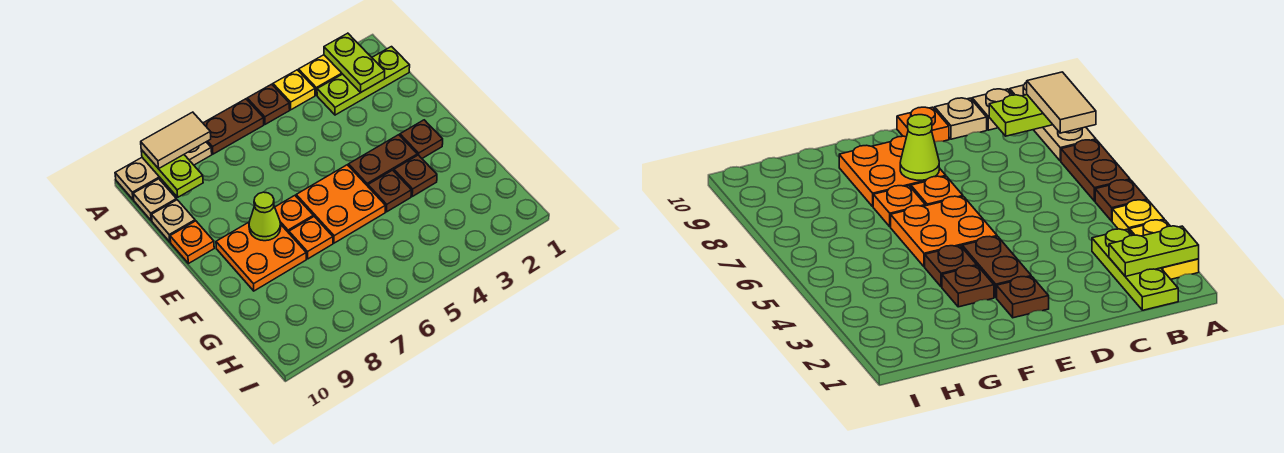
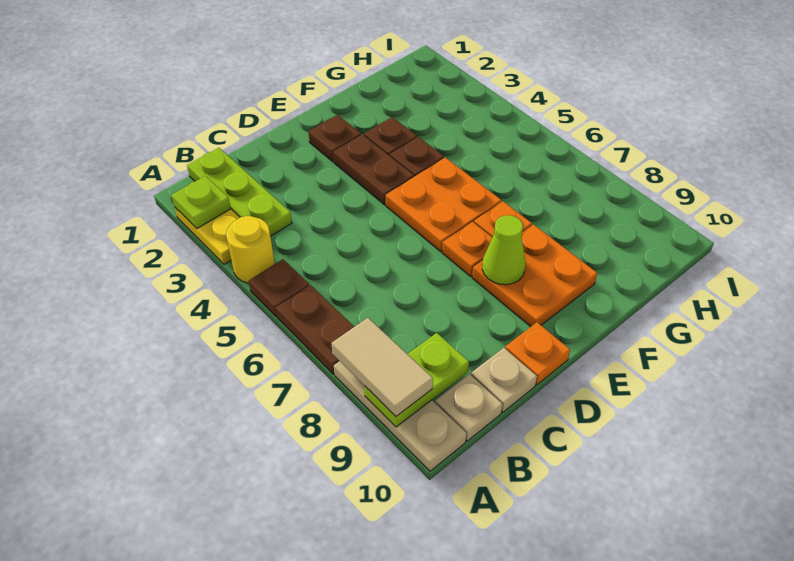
lime plate A2:B2 level 2 -> lime plate A2 level 2
yellow plate A4 level 1 -> yellow round brick A4 level 1

